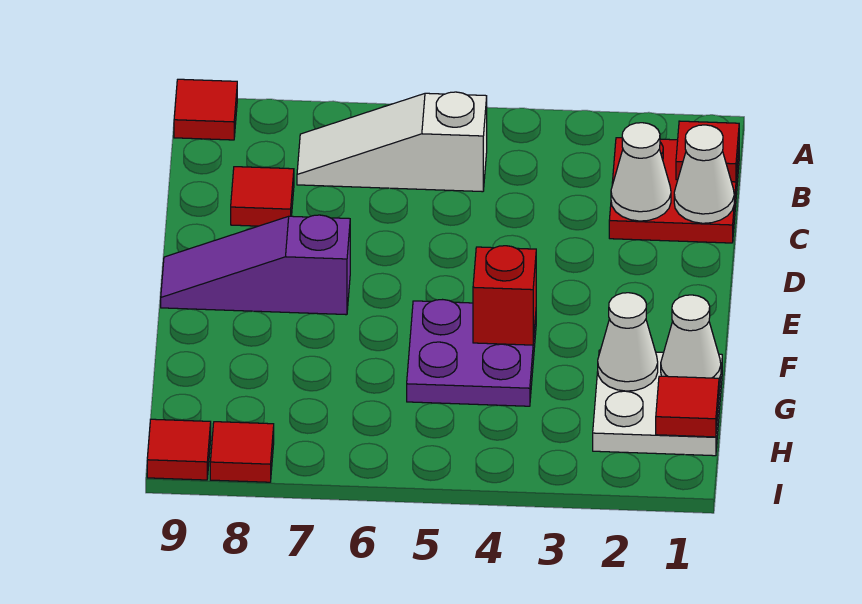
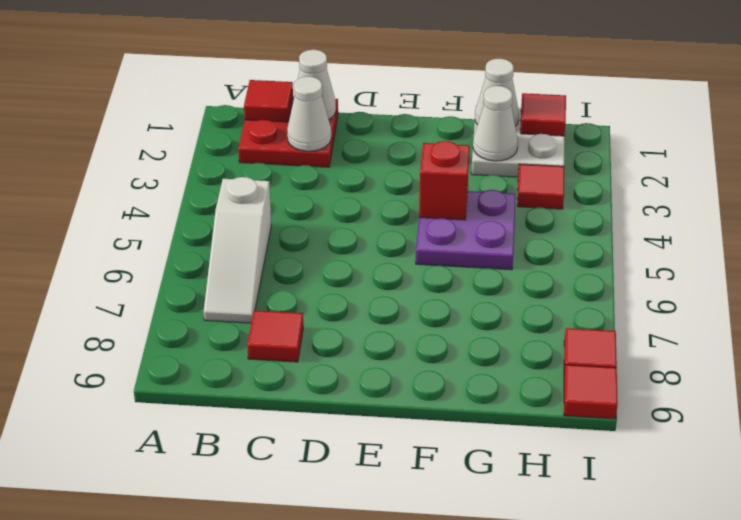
red tile A9 level 1 -> red tile H3 level 1
purple slope E7:E9 level 1 top 7 -> none

